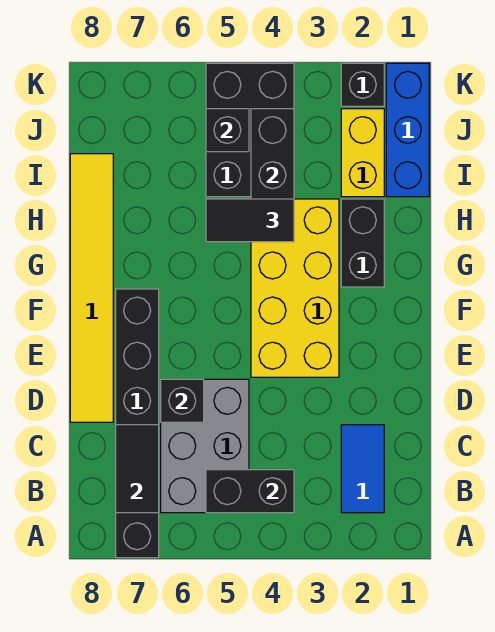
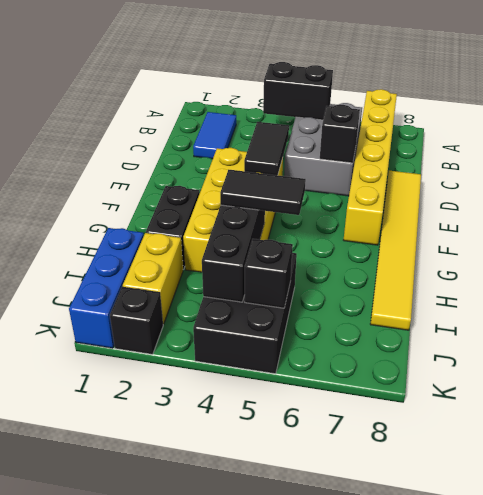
black brick A7:F7 level 1 -> yellow brick A7:F7 level 1
black tile B7:C7 level 2 -> black tile D4:E4 level 2

